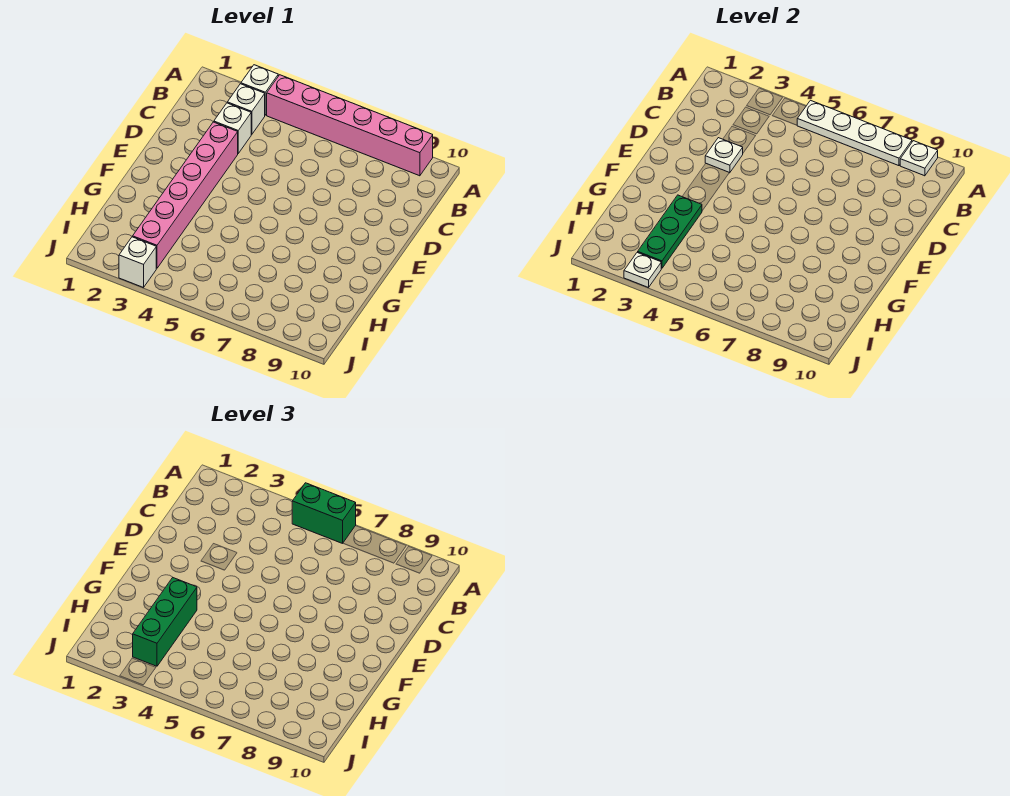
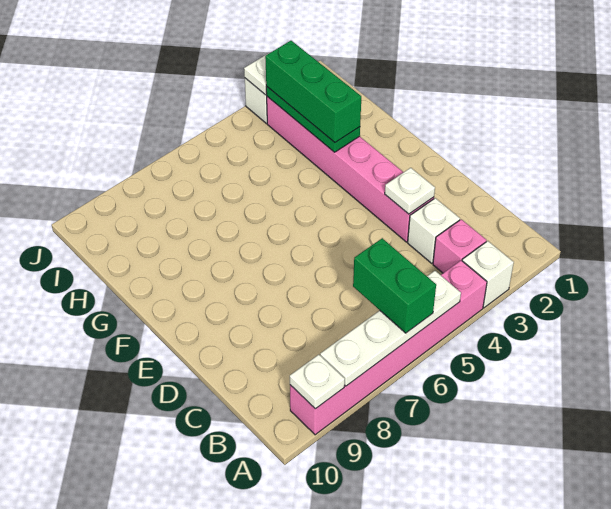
green brick A5:A6 level 3 -> green brick A6:B6 level 3
white brick B3 level 1 -> pink brick B3 level 1

